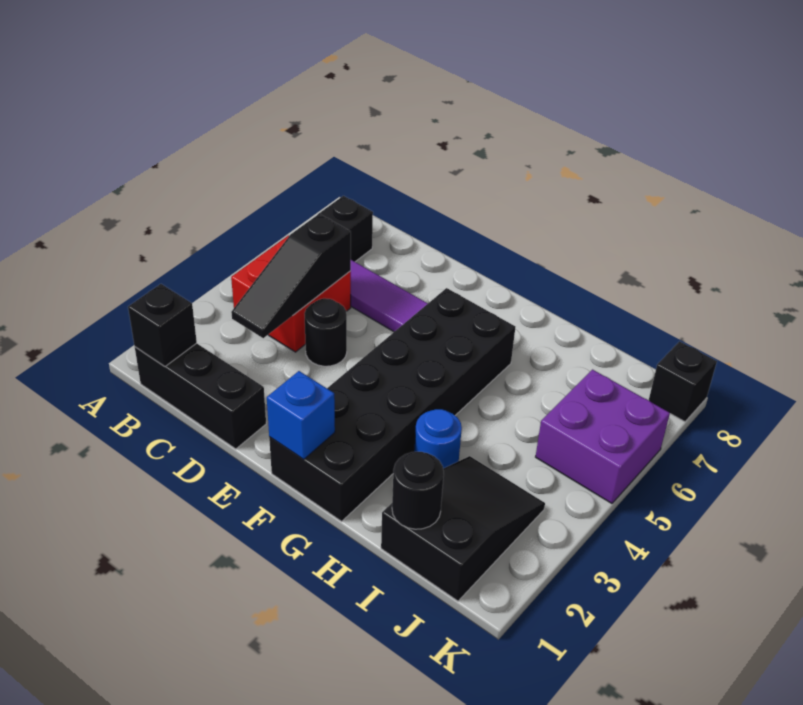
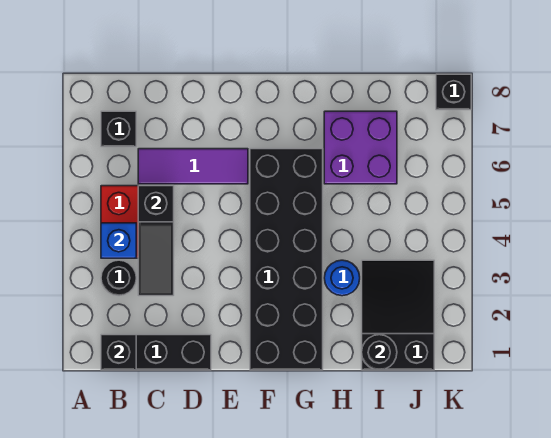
black round brick D4 level 1 -> black round brick B3 level 1
blue brick F1 level 2 -> blue brick B4 level 2
purple brick J5:K6 level 1 -> purple brick H6:I7 level 1

